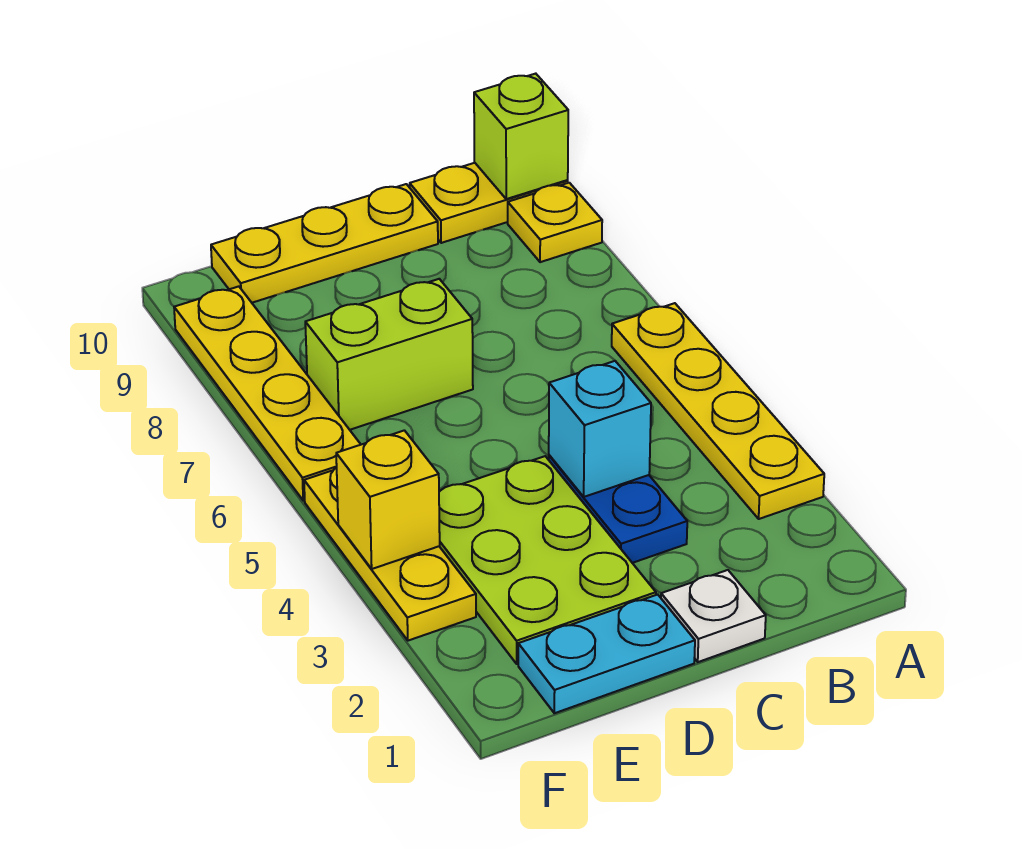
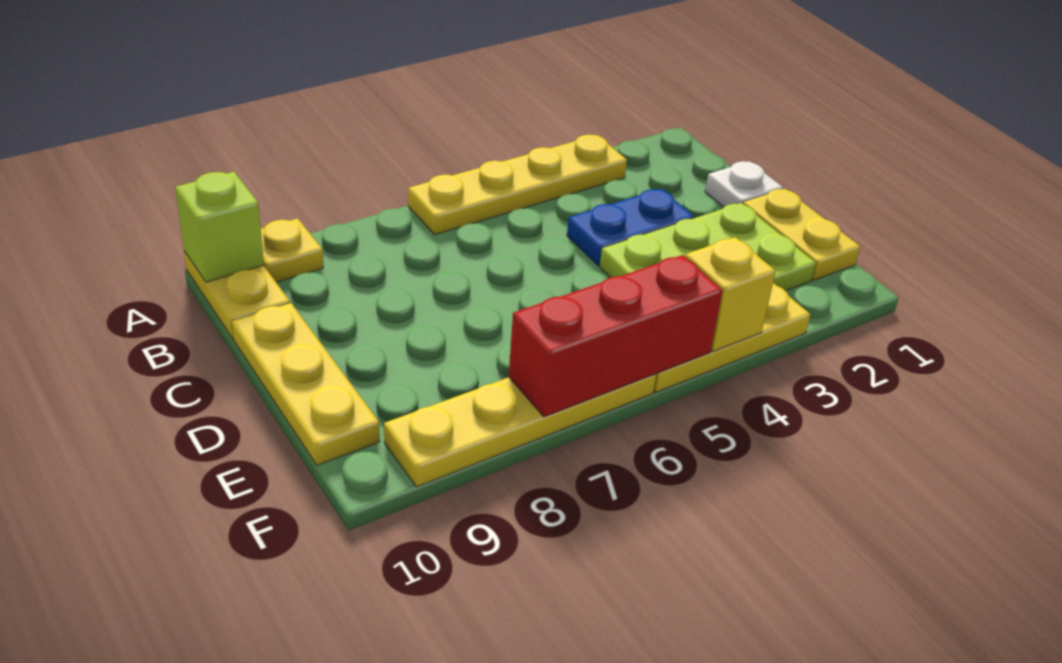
cyan brick C4 level 2 -> none
cyan plate D1:E1 level 1 -> yellow plate D1:E1 level 1
lime brick D7:E7 level 1 -> none
none -> red brick F5:F7 level 2

